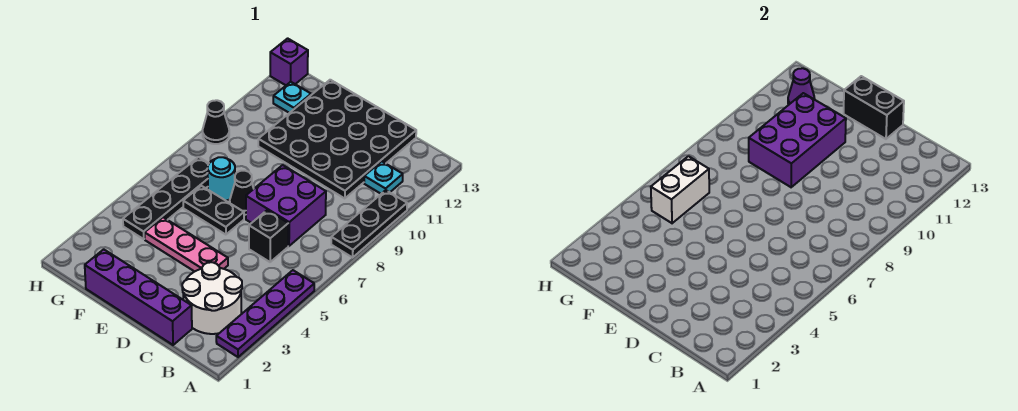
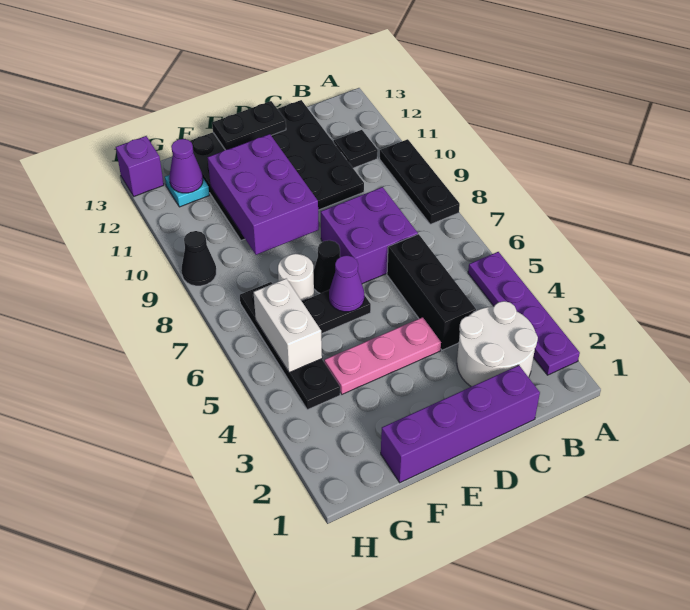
cyan plate B11 level 1 -> black plate B11 level 1
black brick C6 level 1 -> black brick C4:C6 level 1
black brick D13:E13 level 2 -> black plate D13:E13 level 2
none -> purple cone E6 level 2
cyan round brick F7 level 1 -> white round brick F7 level 1

